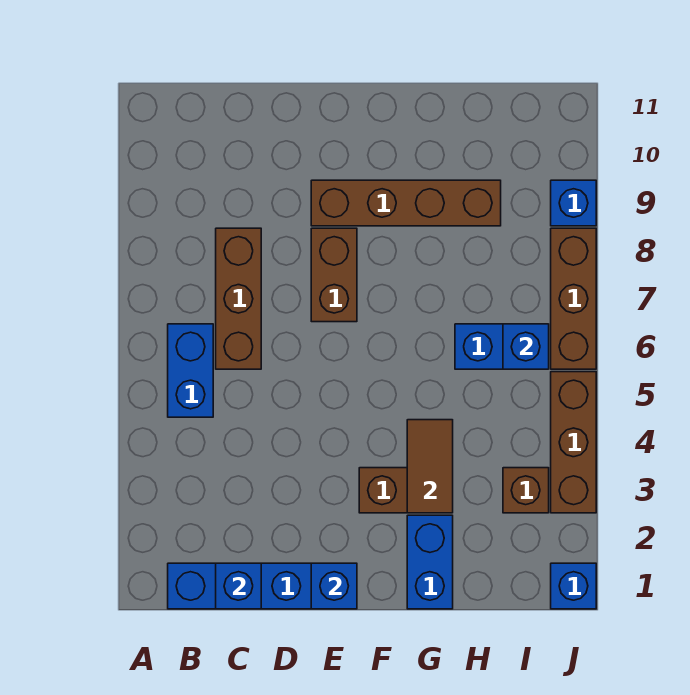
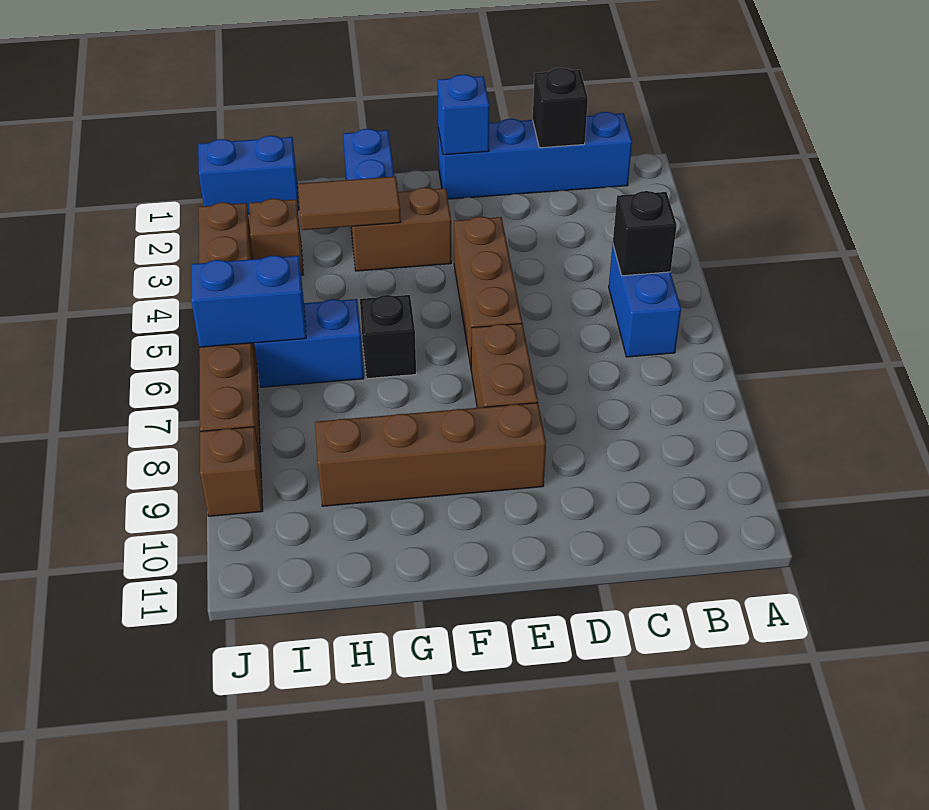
none -> black brick B5 level 2
blue brick C1 level 2 -> black brick C1 level 2
brown brick C6:C8 level 1 -> brown brick E4:E6 level 1
brown tile G3:G4 level 2 -> brown tile G3:H3 level 2
none -> black brick G6 level 1
blue brick I6 level 2 -> blue brick I6:J6 level 2
blue brick J1 level 1 -> blue brick I1:J1 level 1
blue brick J9 level 1 -> brown brick J9 level 1

